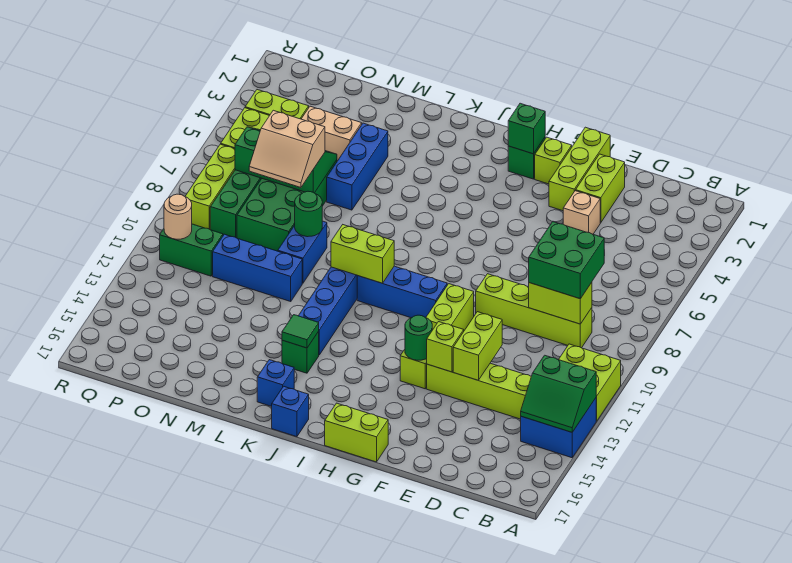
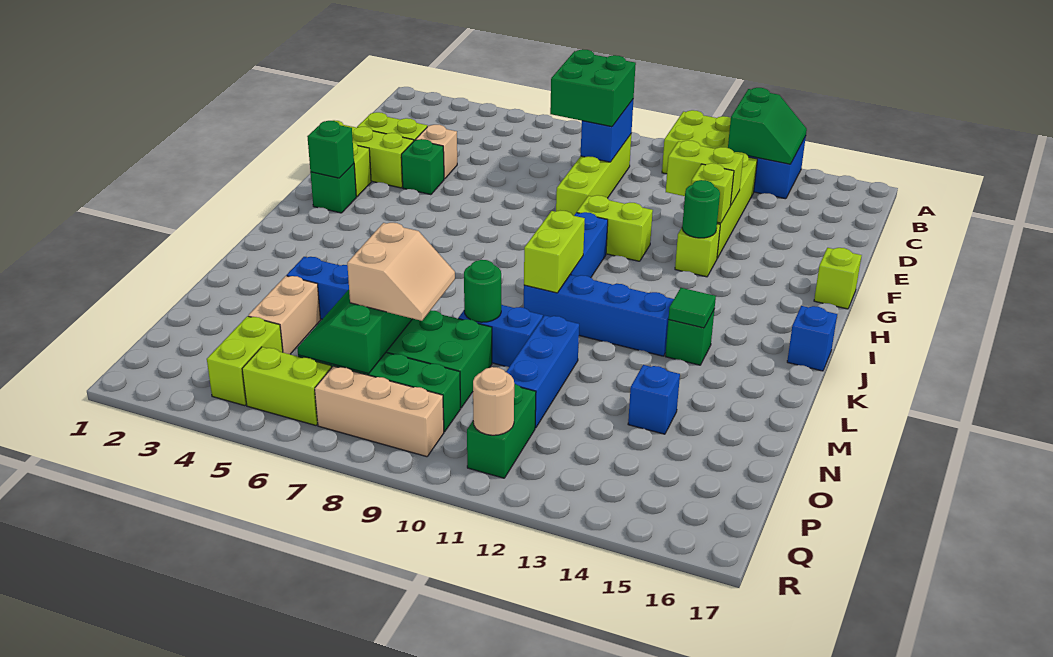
lime brick C9:D9 level 2 -> blue brick C9:D9 level 2
none -> green brick F4 level 1
lime brick G17:H17 level 1 -> lime brick G17 level 1
blue brick K16 level 1 -> blue brick N14 level 1
lime brick Q7:Q9 level 1 -> tan brick Q7:Q9 level 1

